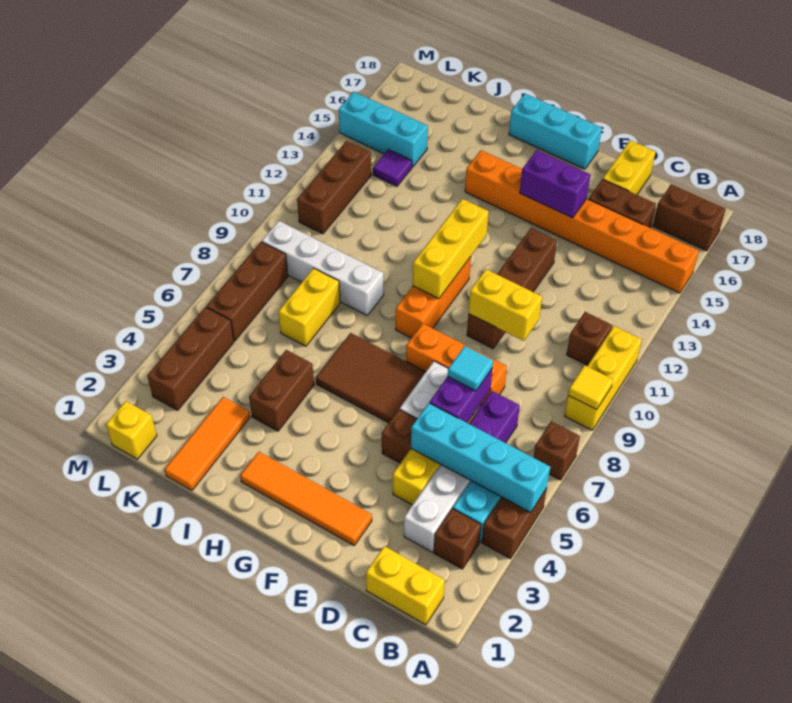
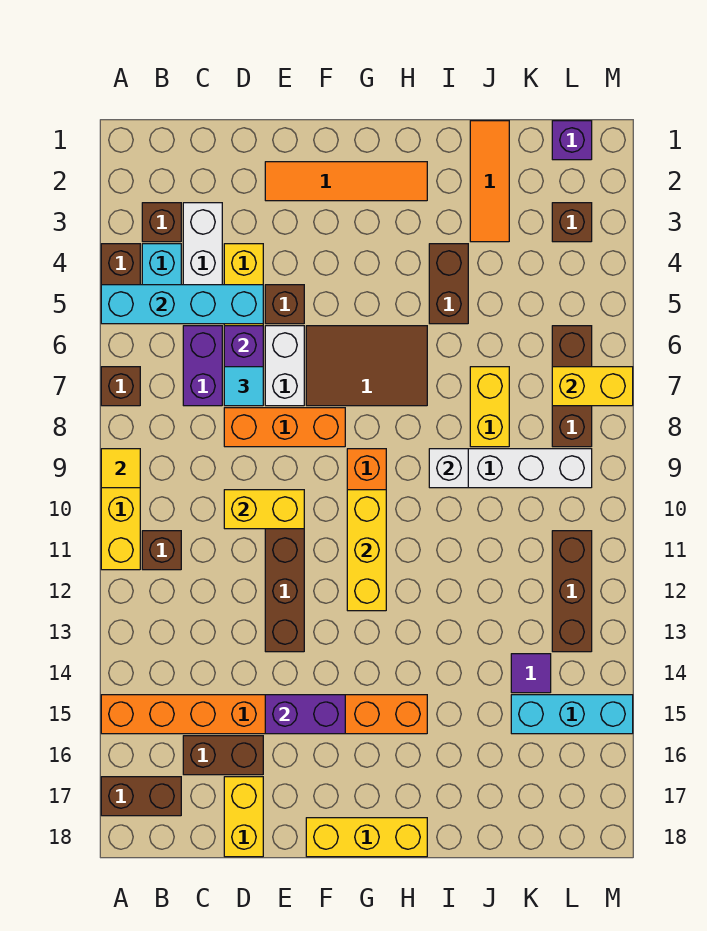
yellow brick B1:C1 level 1 -> yellow brick L7:M7 level 2
cyan brick F18:H18 level 1 -> yellow brick F18:H18 level 1
none -> white brick I9 level 2
yellow brick L1 level 1 -> purple brick L1 level 1
brown brick L3:L5 level 1 -> brown brick L3 level 1

